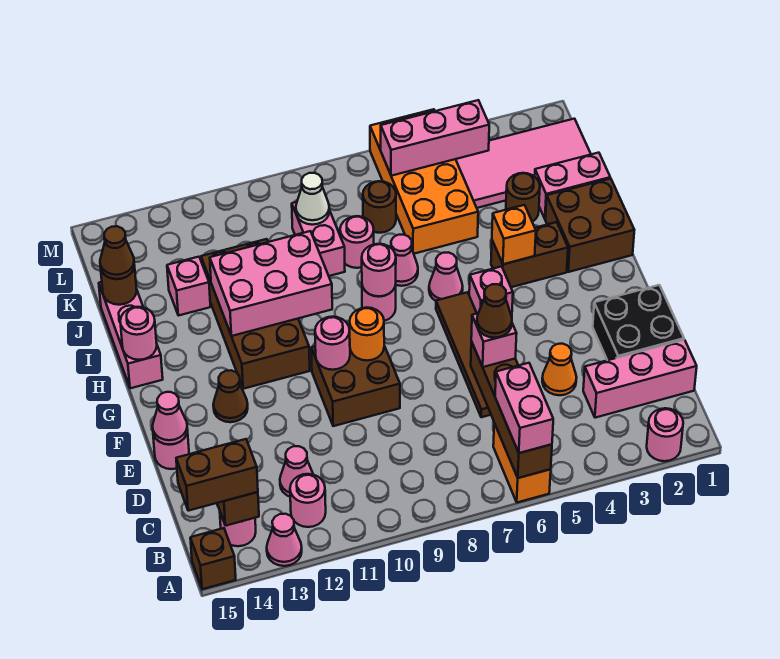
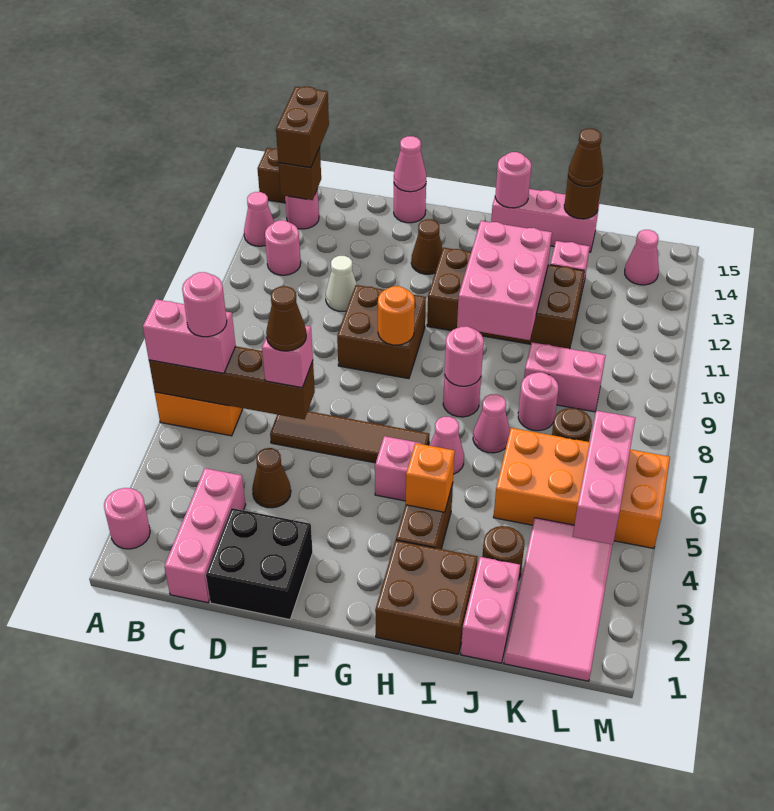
pink cone C12 level 1 -> pink cone L14 level 1
orange cone D4 level 1 -> brown cone D4 level 1
pink round brick F10 level 2 -> pink round brick B6 level 4
white cone K9 level 2 -> white cone D11 level 1

